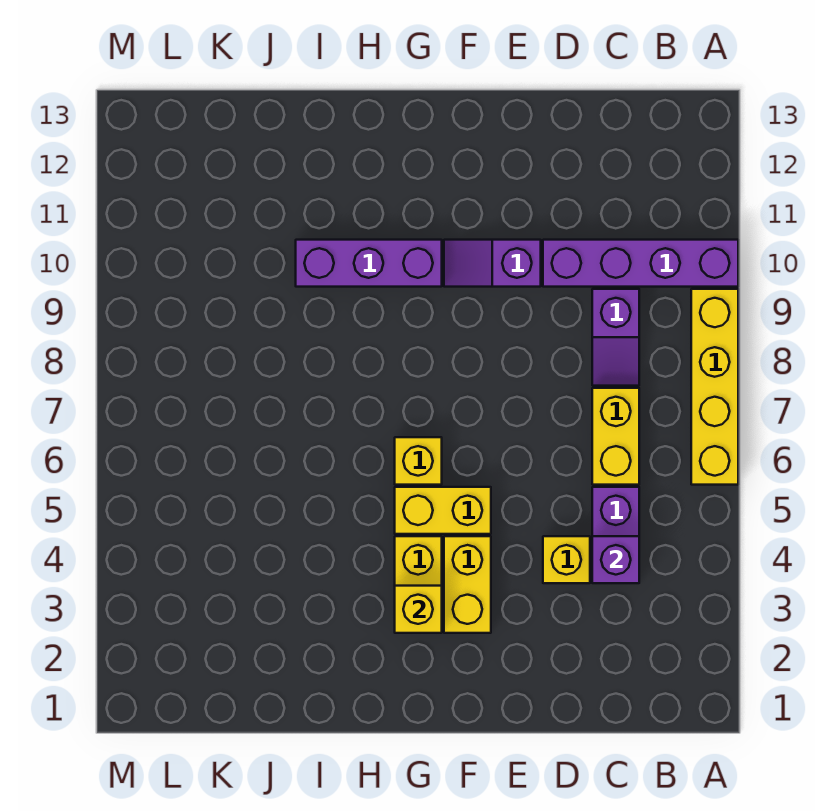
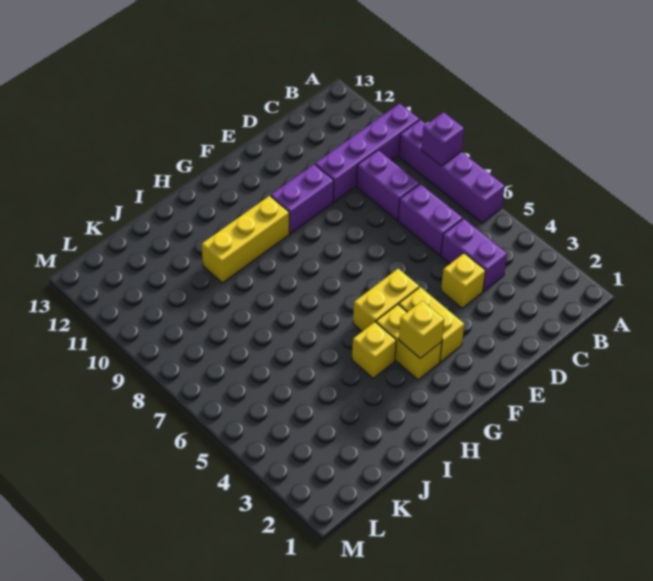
yellow brick A6:A9 level 1 -> purple brick A6:A9 level 1
purple brick C4 level 2 -> purple brick A8 level 2
yellow brick C6:C7 level 1 -> purple brick C6:C7 level 1
purple slope C8:C9 level 1 top 9 -> purple brick C8:C9 level 1
purple slope E10:F10 level 1 top E -> purple brick E10:F10 level 1
yellow brick G6 level 1 -> yellow brick H4 level 1
purple brick G10:I10 level 1 -> yellow brick G10:I10 level 1

